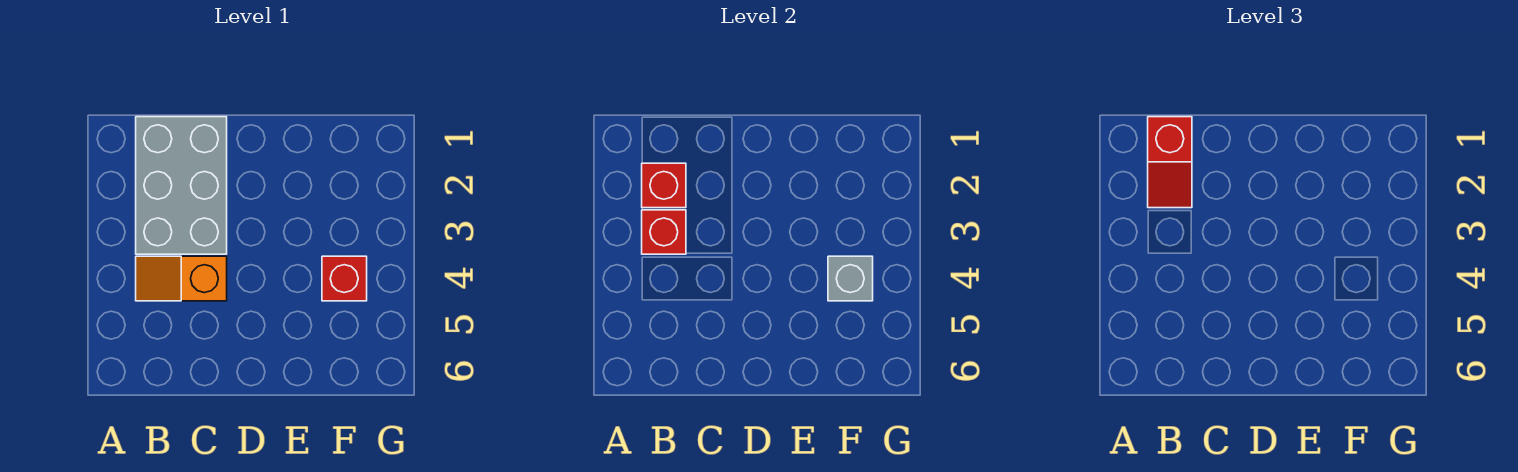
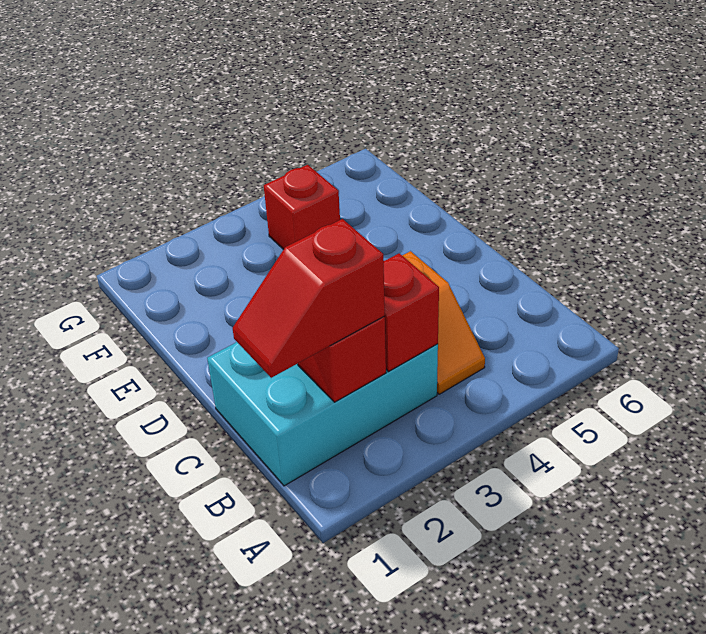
grey brick B1:C3 level 1 -> cyan brick B1:C3 level 1
red slope B1:B2 level 3 top 1 -> red slope B1:B2 level 3 top 2
grey brick F4 level 2 -> none

